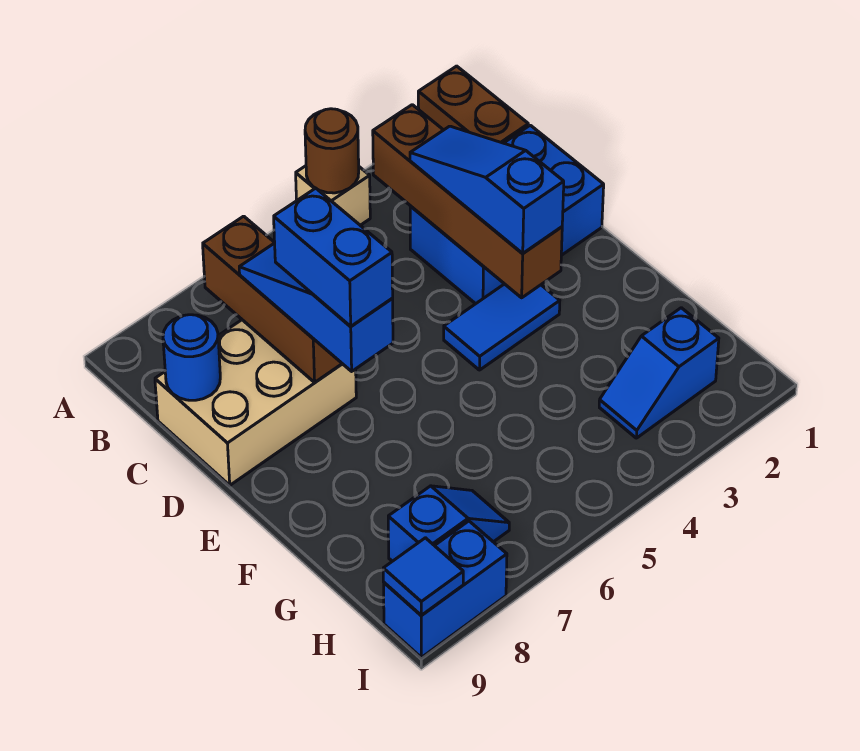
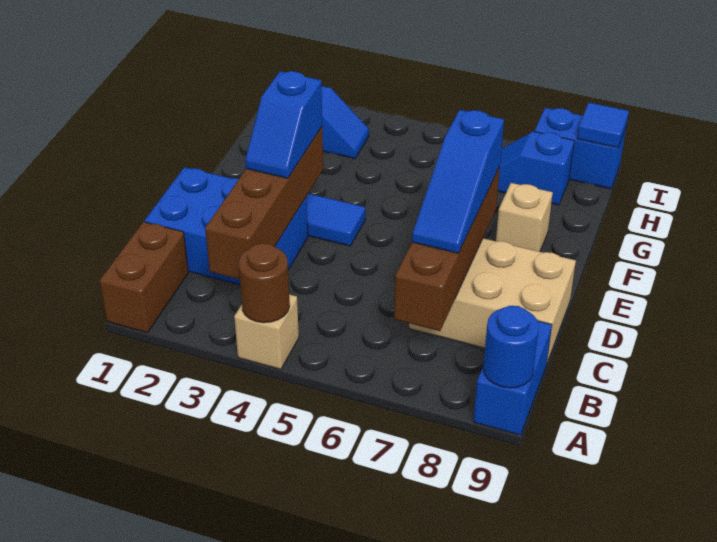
brown brick B7:D7 level 2 -> brown brick B7:E7 level 2
blue slope C3:E3 level 3 top E -> blue slope D3:E3 level 3 top E
blue round brick C9 level 2 -> blue round brick A9 level 2
blue brick D7:E7 level 4 -> blue brick A9:B9 level 1
none -> tan brick F8 level 1

